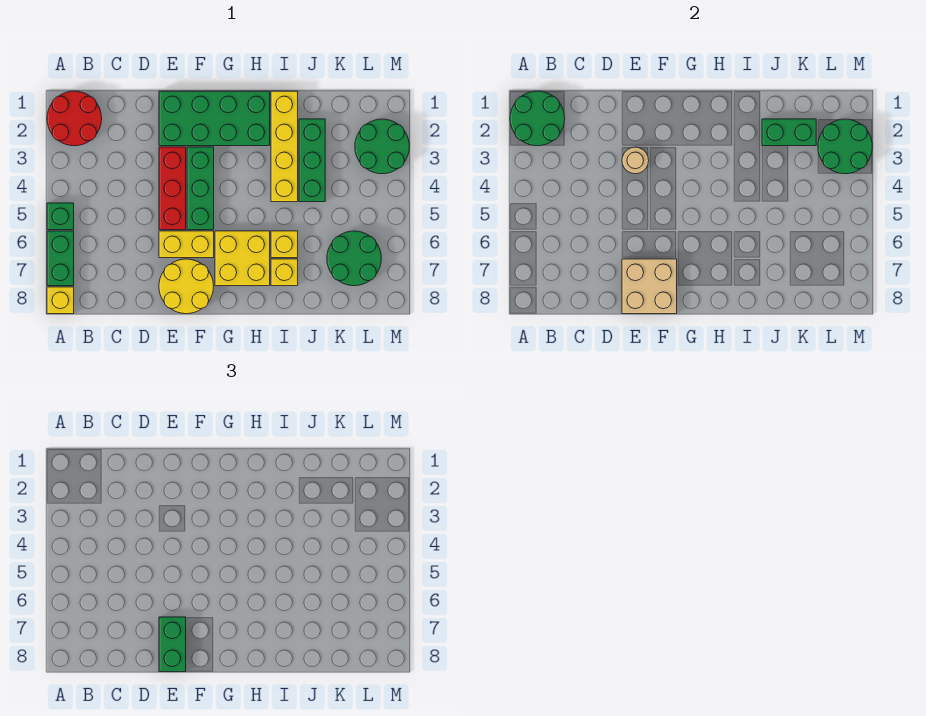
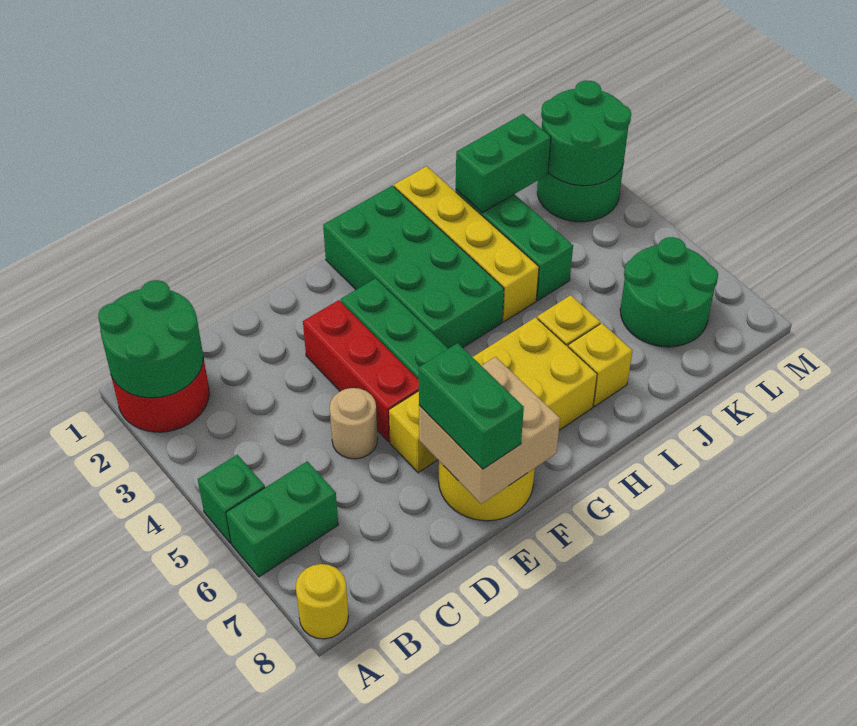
green brick A6:A7 level 1 -> green brick A6:B6 level 1
yellow brick A8 level 1 -> yellow round brick A8 level 1
green brick E1:H2 level 1 -> green brick G1:H4 level 1
tan round brick E3 level 2 -> tan round brick D5 level 1

